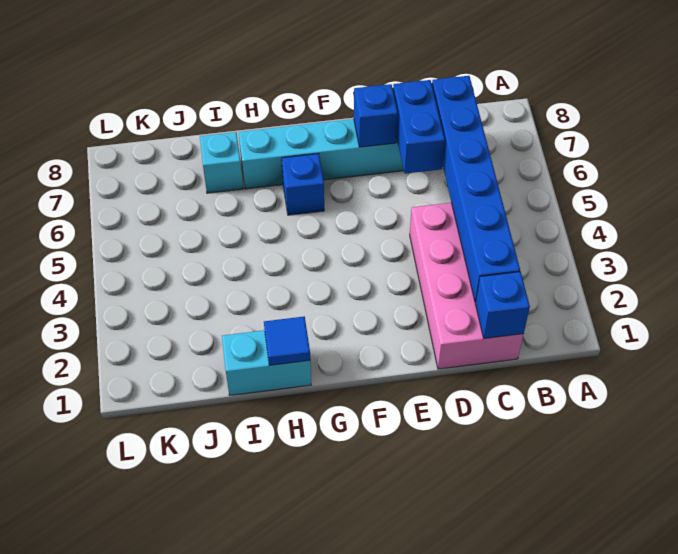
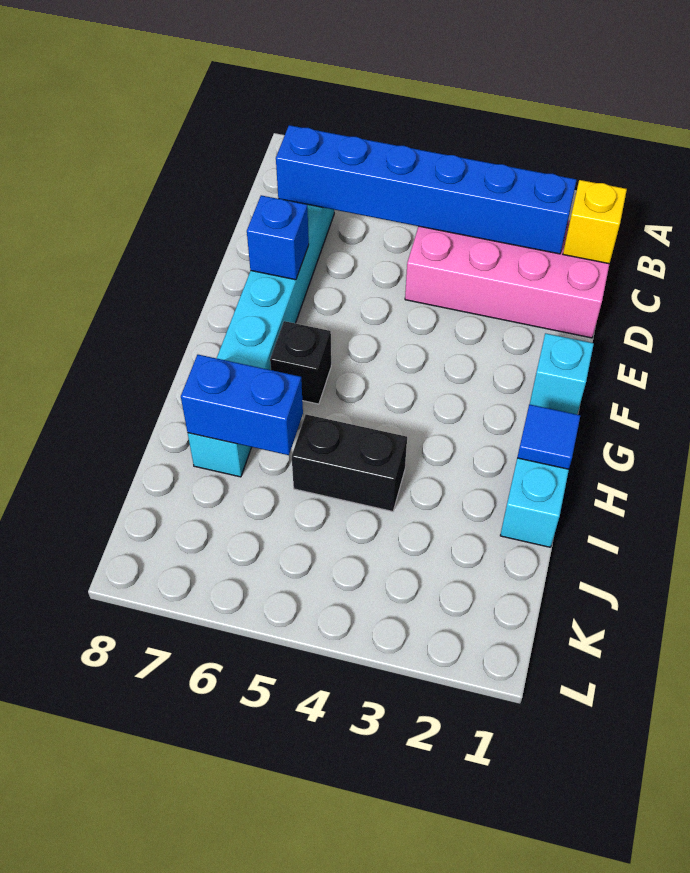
blue brick C1 level 2 -> yellow brick C1 level 2
blue brick D6:D7 level 2 -> blue brick I6:I7 level 2
none -> cyan brick F1 level 1
blue brick G6 level 1 -> black brick G6 level 1
none -> black brick I4:I5 level 1

